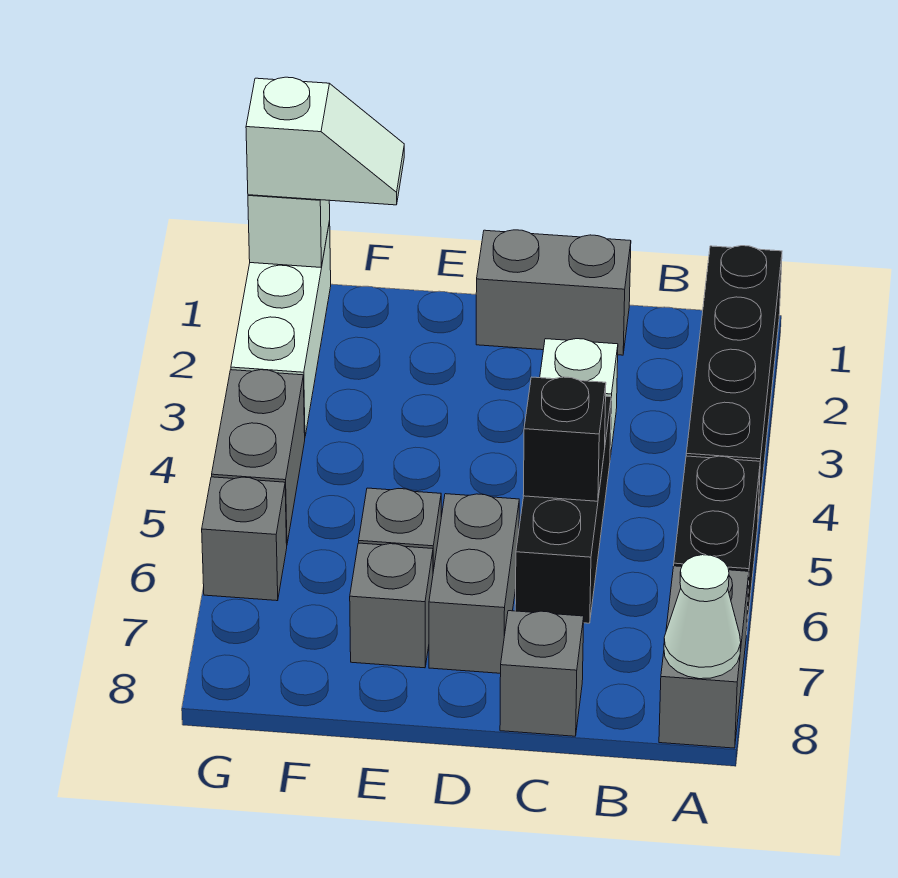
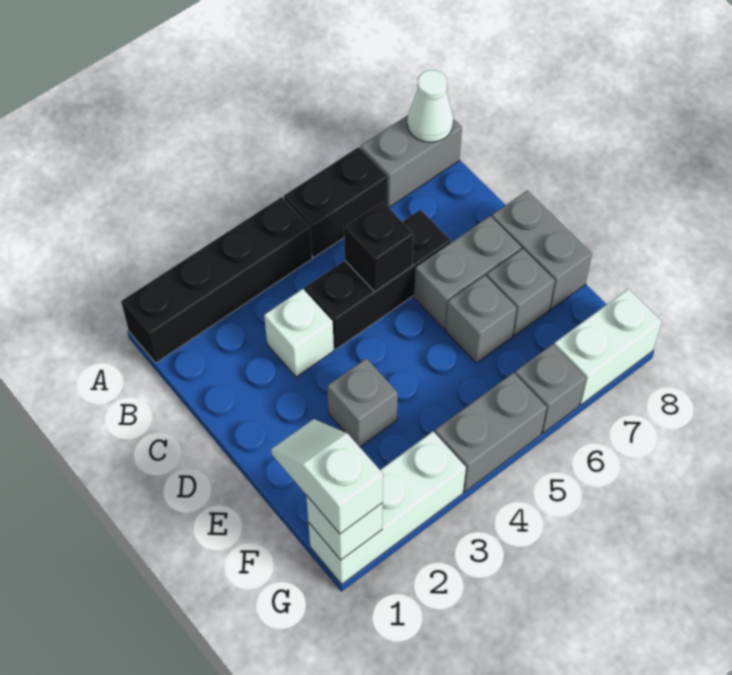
grey brick C1:D1 level 1 -> grey brick D8:E8 level 1
grey brick C8 level 1 -> grey brick E3 level 1
none -> white brick G7:G8 level 1

